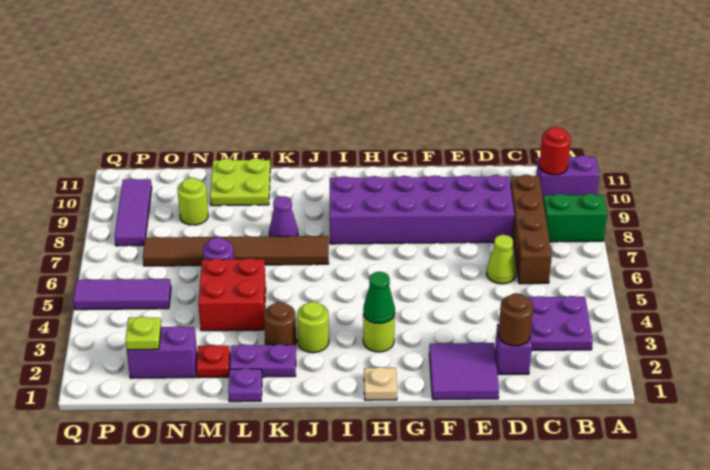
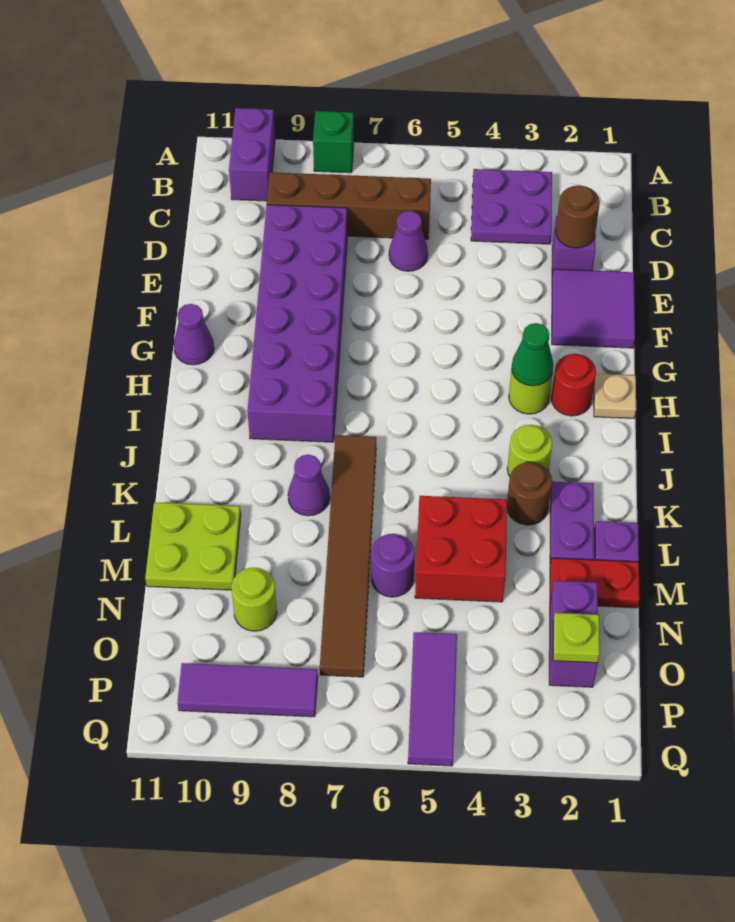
green brick A8:B8 level 1 -> green brick A8 level 1
red round brick B10 level 2 -> red round brick H2 level 1
lime cone D6 level 1 -> purple cone D6 level 1
none -> purple cone G11 level 1
red plate M2 level 1 -> red plate M1:M2 level 1

